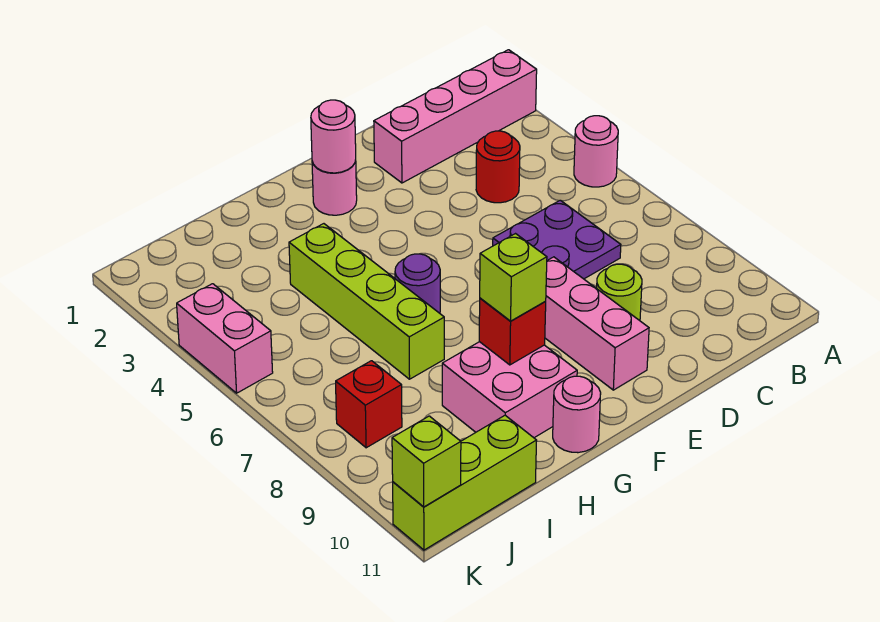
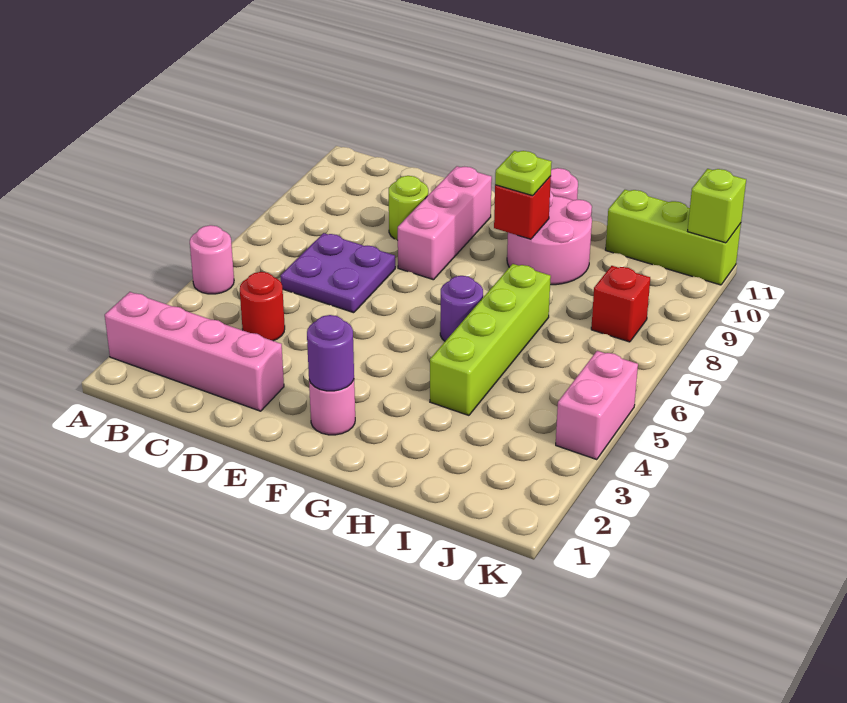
pink round brick F2 level 2 -> purple round brick F2 level 2
pink brick G9:H10 level 1 -> pink round brick G9:H10 level 1
lime brick G9 level 3 -> lime plate G9 level 3

